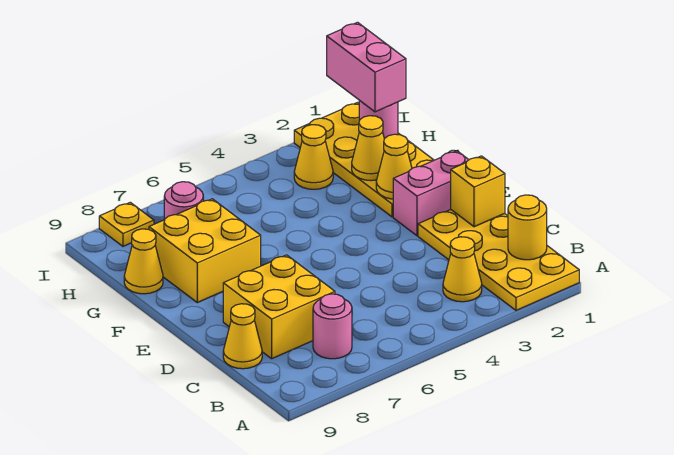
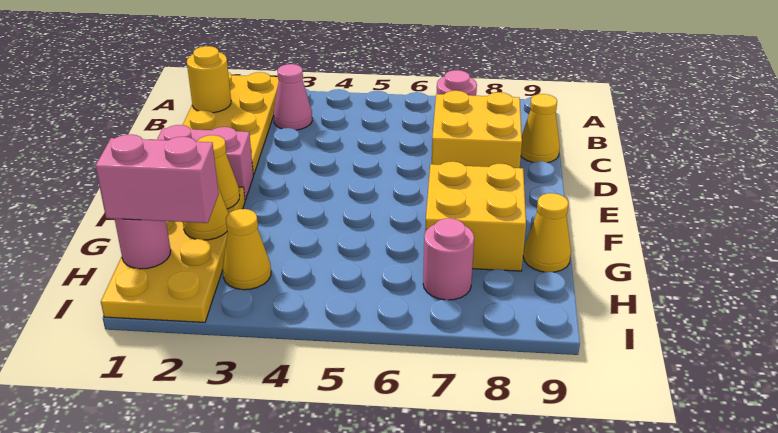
yellow cone B3 level 1 -> pink cone B3 level 1
yellow brick D1 level 2 -> none
pink brick H1:I1 level 3 -> pink brick H1:H2 level 3
yellow plate I8 level 1 -> none

